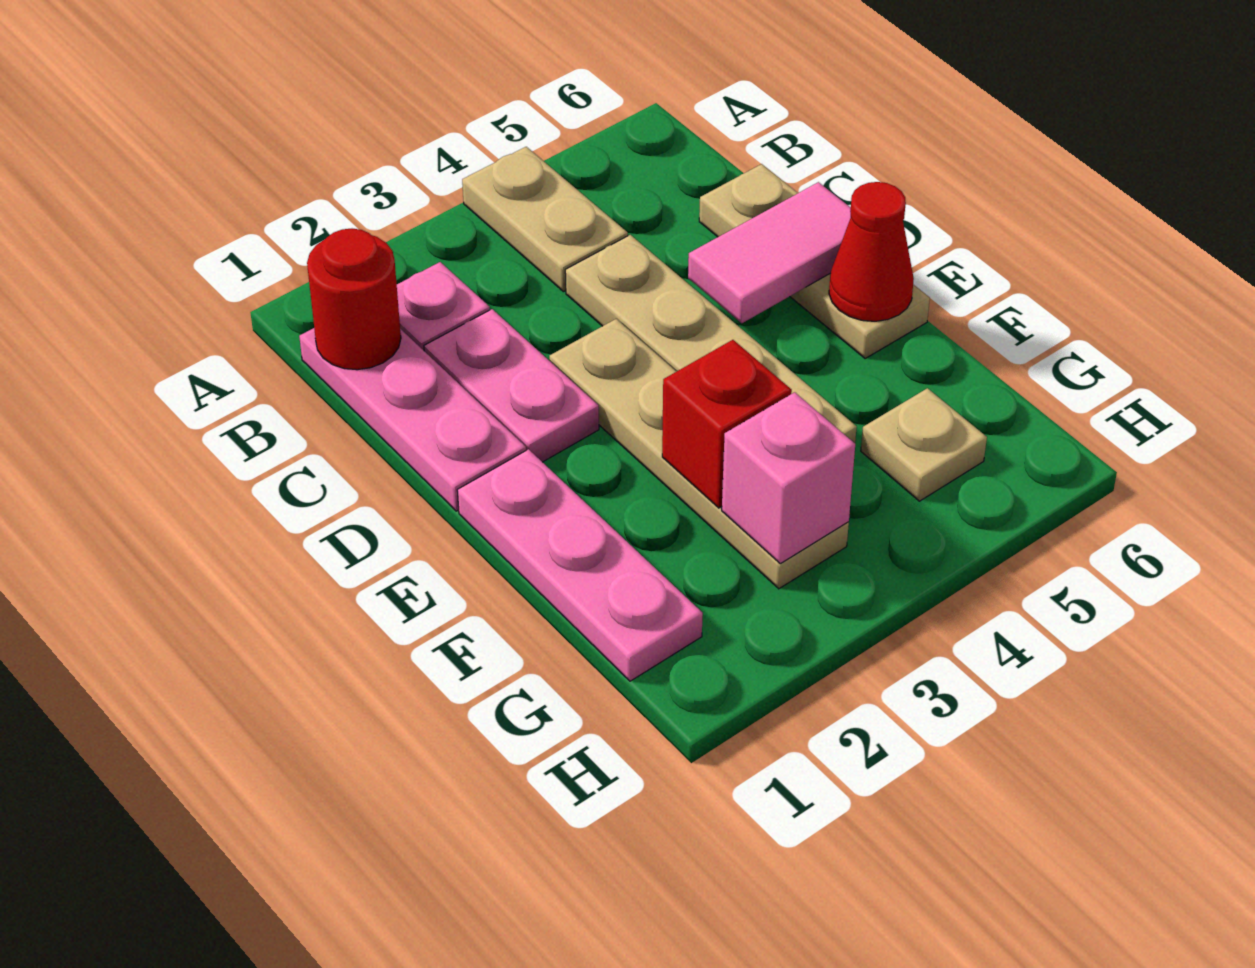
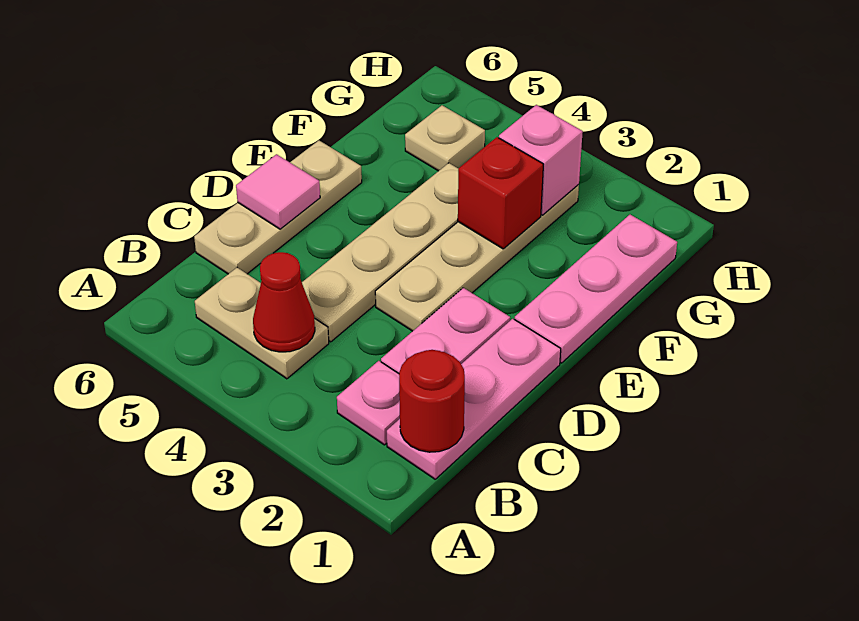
tan plate A4:B4 level 1 -> tan plate B4:B5 level 1
pink tile D5:D6 level 2 -> pink tile D6 level 2
red cone E6 level 2 -> red cone B4 level 2

